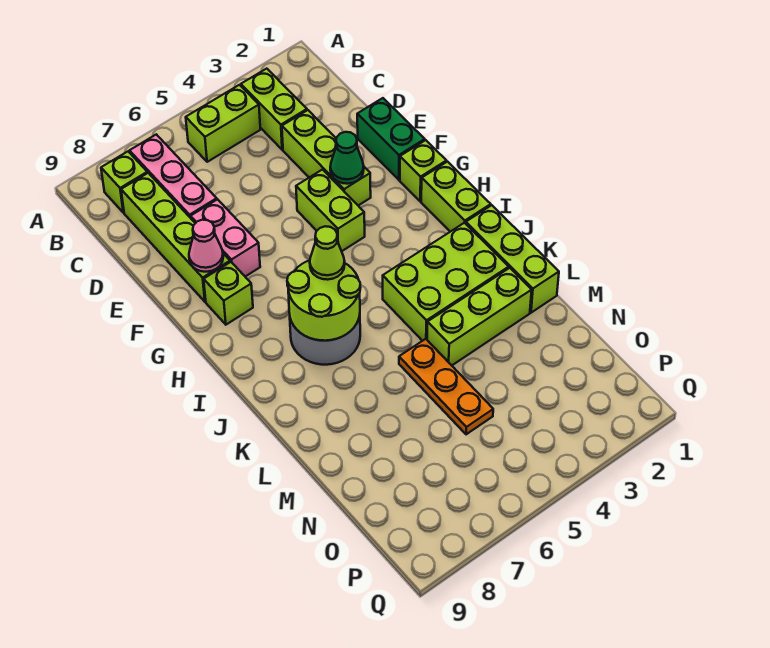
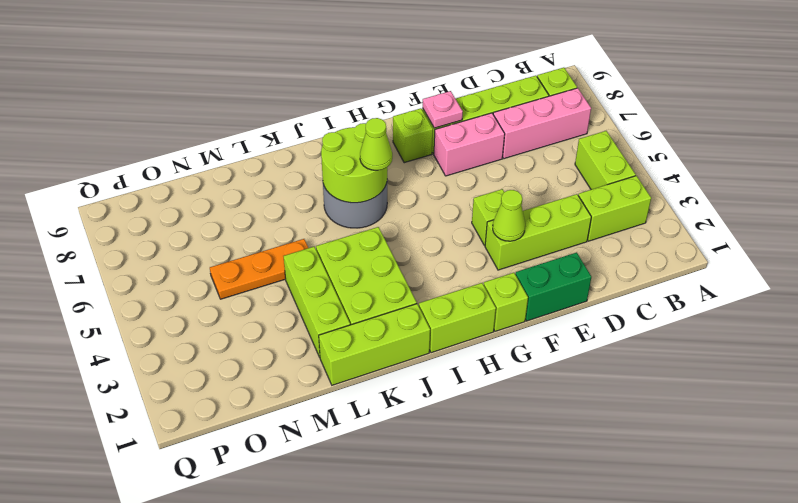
green cone F3 level 2 -> lime cone F3 level 2
lime brick F4:G4 level 1 -> lime brick F4 level 1
pink cone F8 level 2 -> pink plate F8 level 2

